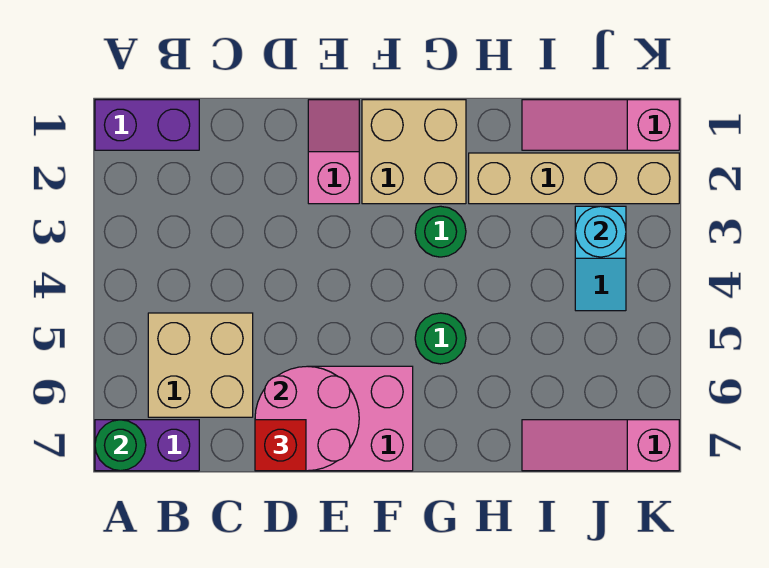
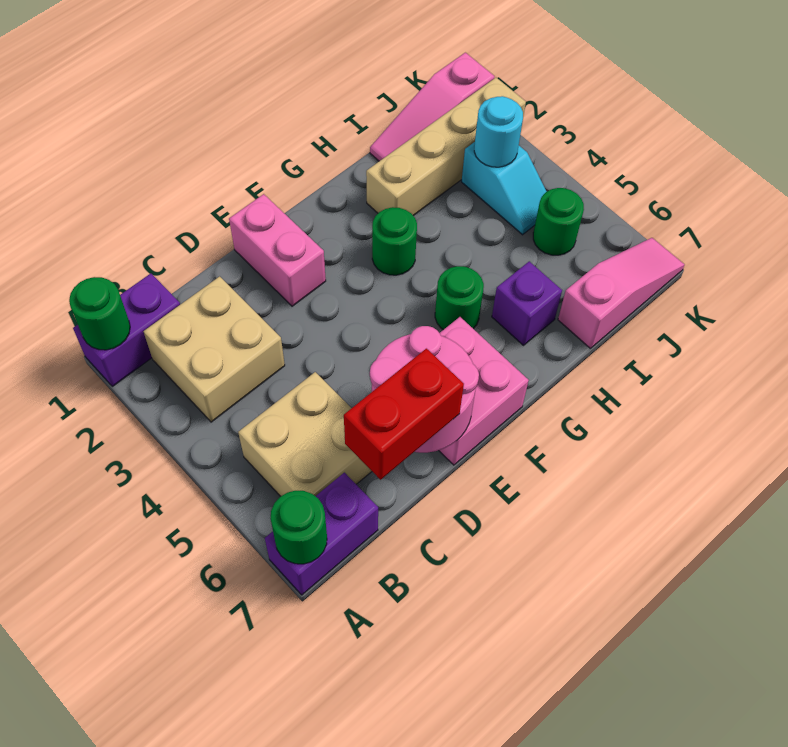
none -> green round brick A1 level 2
red brick D7 level 3 -> red brick C7:D7 level 3
pink slope E1:E2 level 1 top 2 -> pink brick E1:E2 level 1
tan brick F1:G2 level 1 -> tan brick B2:C3 level 1
none -> purple brick H6 level 1
pink slope I7:K7 level 1 top K -> pink slope I7:K7 level 1 top I
none -> green round brick J5 level 1

